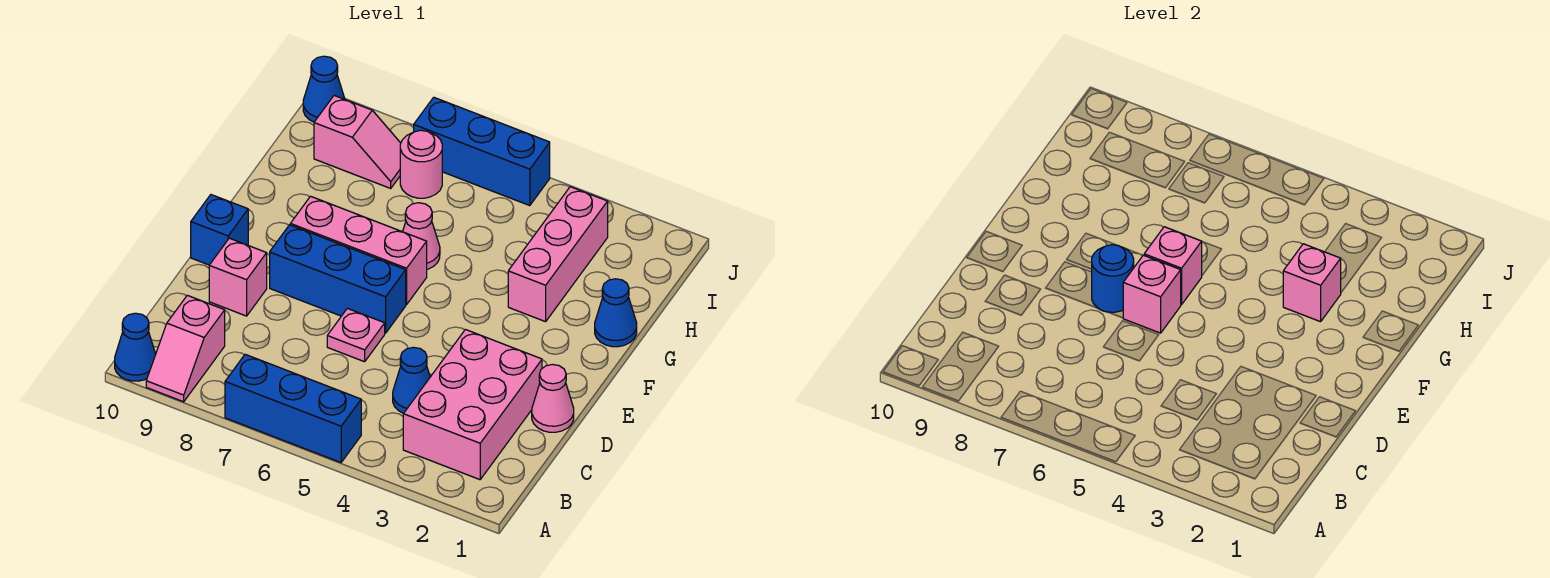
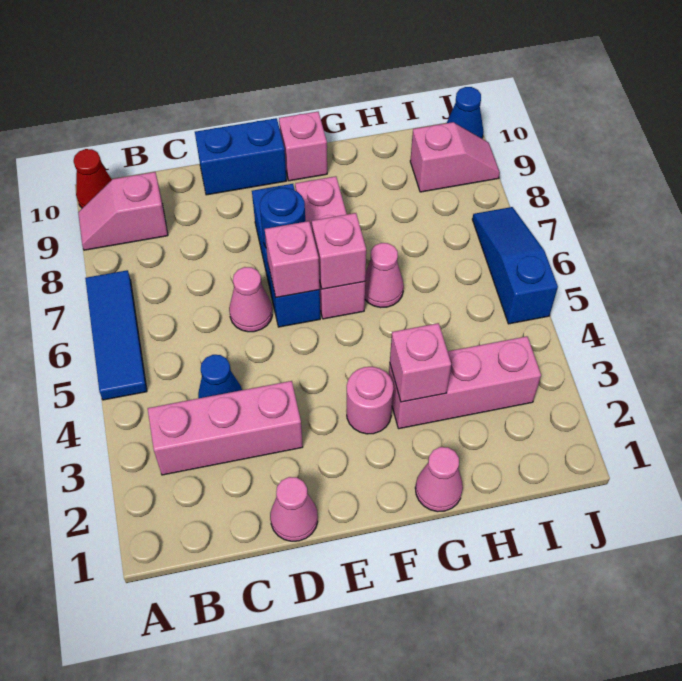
blue brick A5:A7 level 1 -> blue tile A5:A7 level 1
blue cone A10 level 1 -> red cone A10 level 1
pink brick B2:D3 level 1 -> pink brick B3:D3 level 1
pink plate D6 level 1 -> pink cone D6 level 1
pink brick D9 level 1 -> pink brick F10 level 1
blue brick E10 level 1 -> blue brick D10:E10 level 1
blue cone G1 level 1 -> pink cone G1 level 1
pink round brick I7 level 1 -> pink round brick F3 level 1
pink slope I8:I9 level 1 top 9 -> pink slope I9:J9 level 1 top I
blue brick J5:J7 level 1 -> blue slope J5:J7 level 1 top 5

